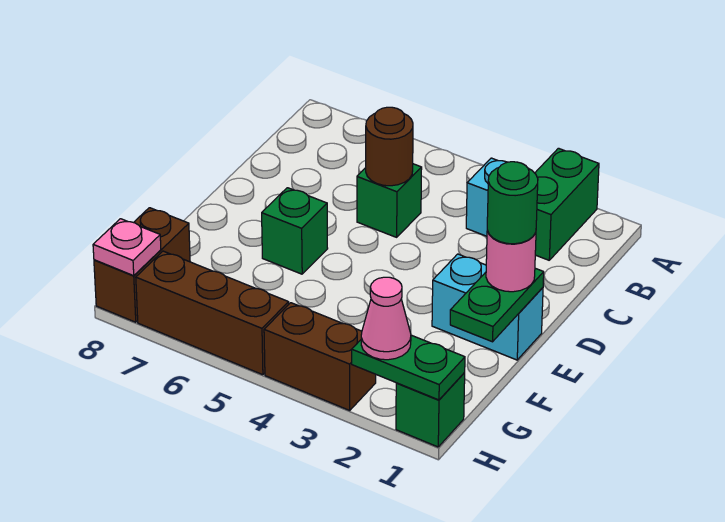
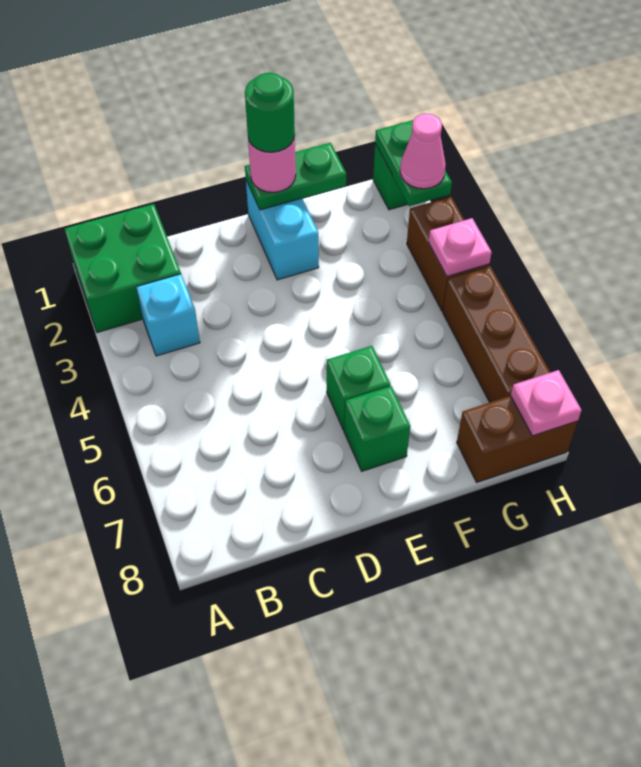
green brick A2:B2 level 1 -> green brick A1:B2 level 1
green brick C5 level 1 -> green brick E7 level 1
brown round brick C5 level 2 -> none
none -> pink plate H4 level 2

